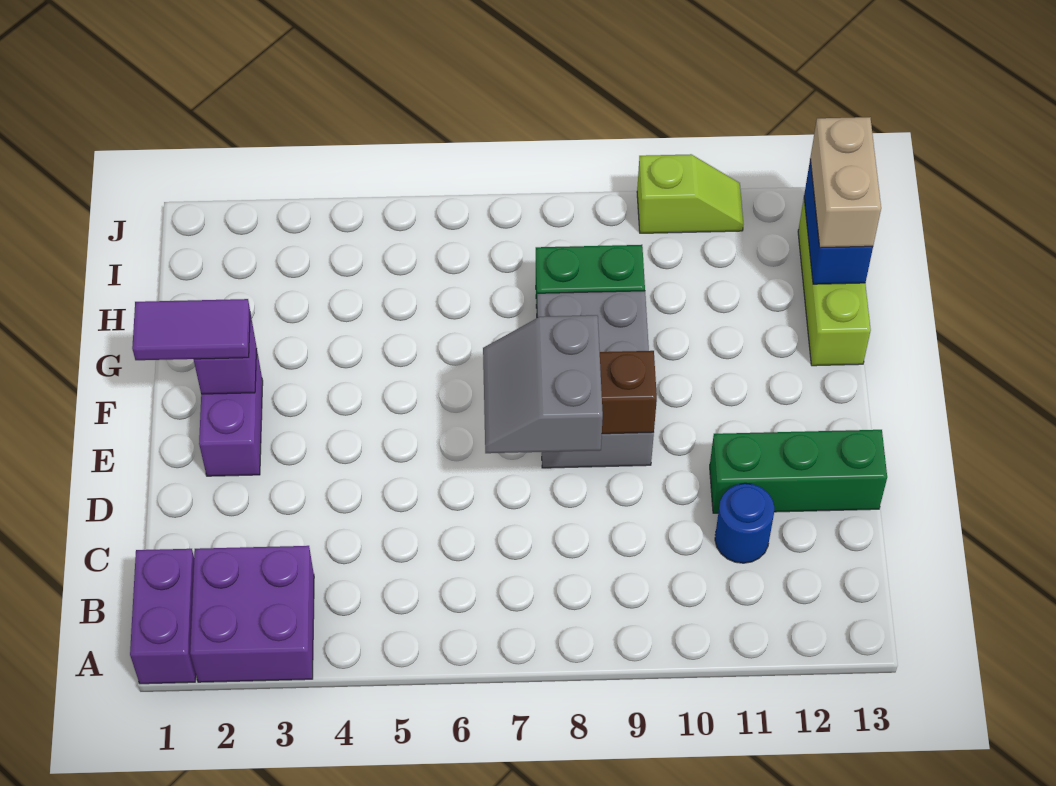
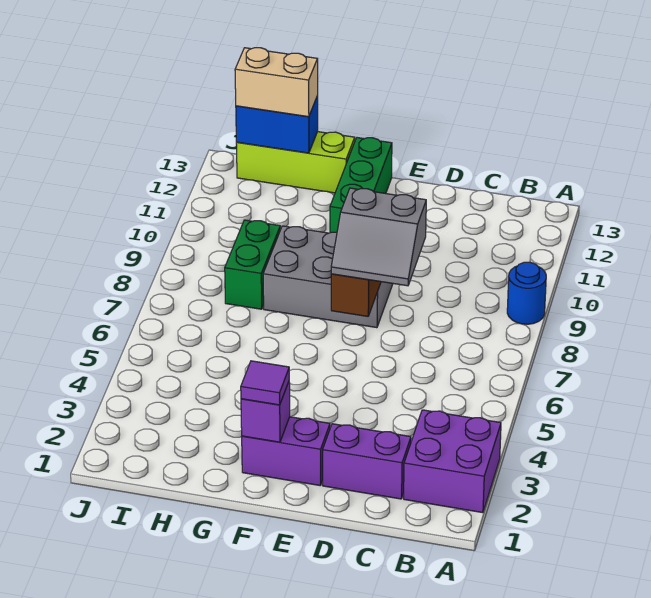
purple brick A1:B1 level 1 -> purple brick C2:D2 level 1
blue round brick C11 level 1 -> blue round brick A9 level 1
green brick D11:D13 level 1 -> green brick F11:F13 level 1
purple tile F1:F2 level 3 -> purple tile F2 level 3
lime slope J10:J11 level 1 top 10 -> none

